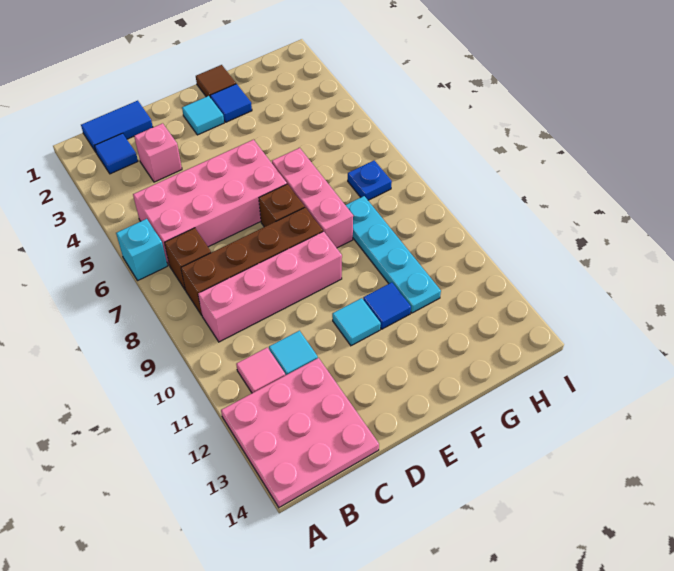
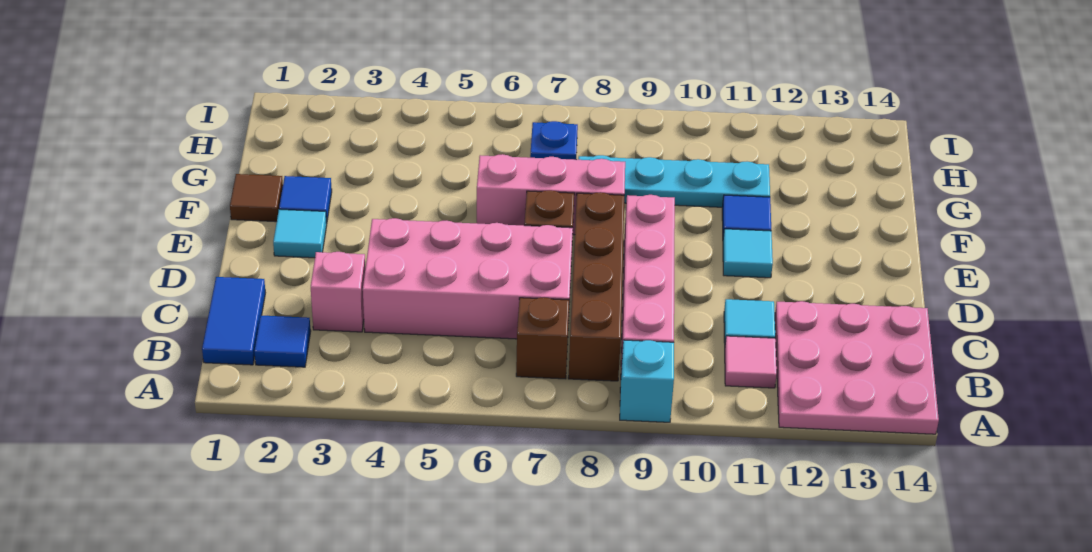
cyan brick A6 level 1 -> cyan brick A9 level 1
pink brick B5:E6 level 1 -> pink brick C4:D7 level 1

